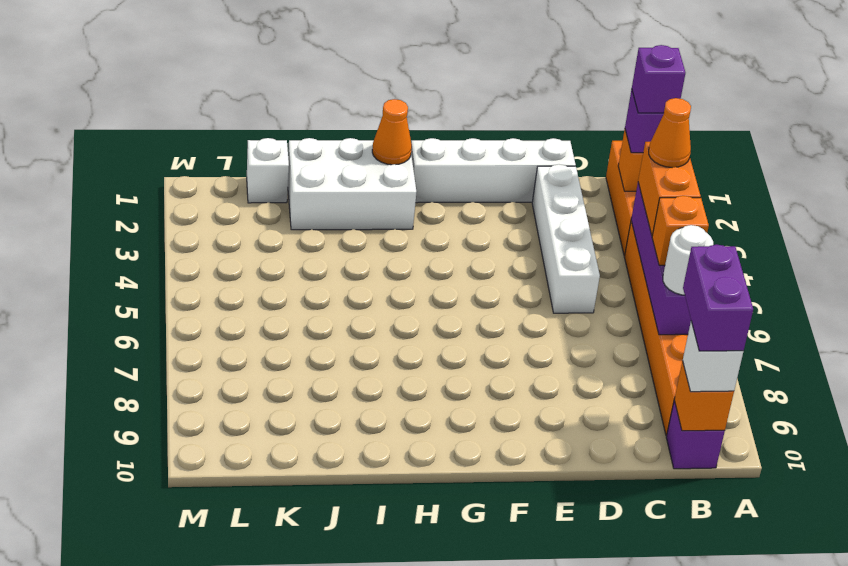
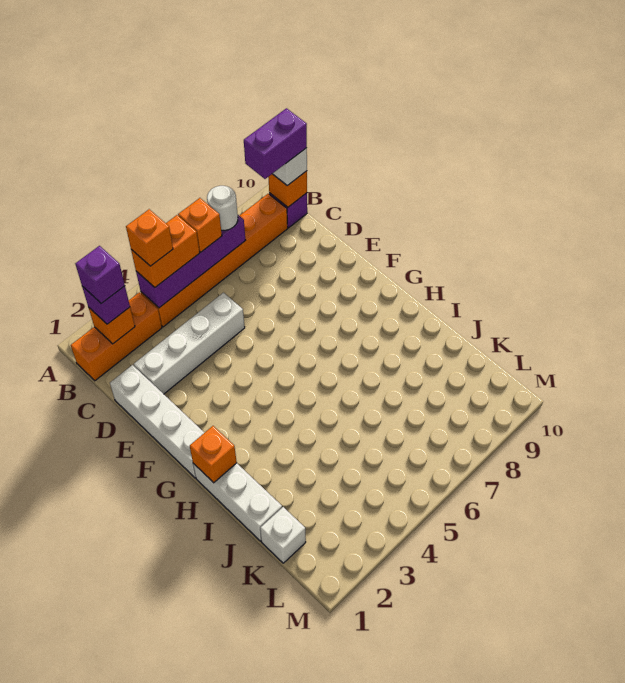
orange cone B4 level 4 -> orange brick B4 level 4
white brick H1:J2 level 1 -> white brick H1:J1 level 1
orange cone H1 level 2 -> orange brick H1 level 2

